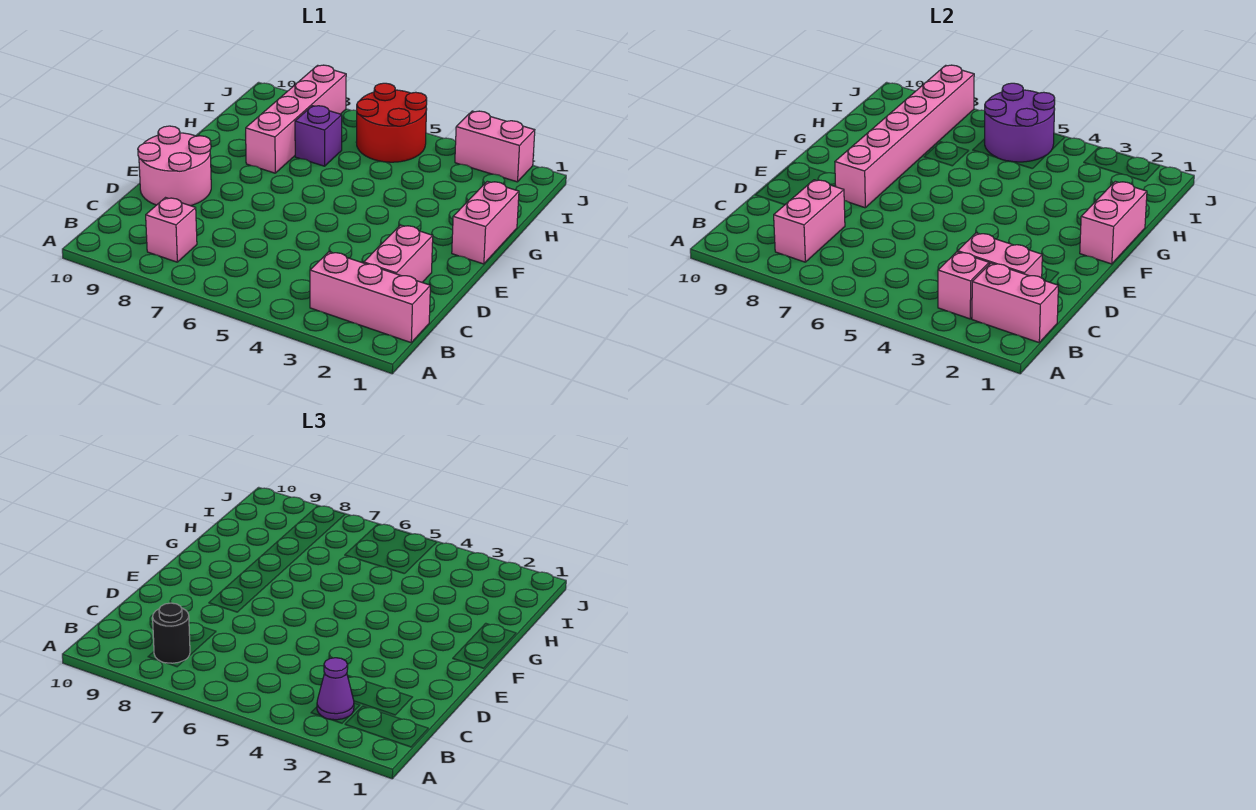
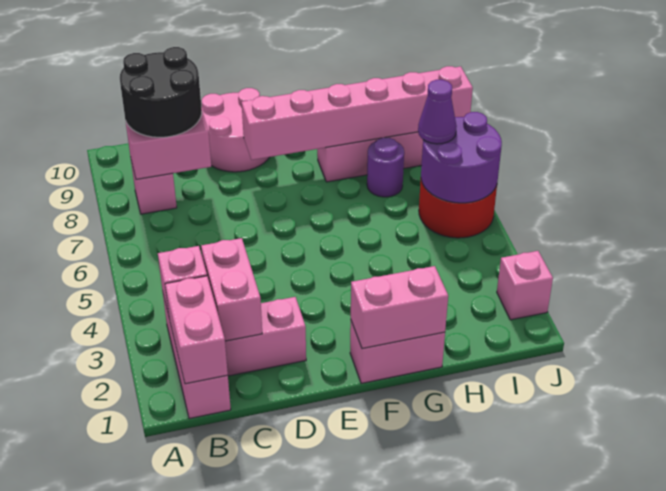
purple cone B3 level 3 -> purple cone I6 level 3
black round brick B8 level 3 -> black round brick B8:C9 level 3
purple brick H7 level 1 -> purple round brick H7 level 1
pink brick J2:J3 level 1 -> pink brick J2 level 1

